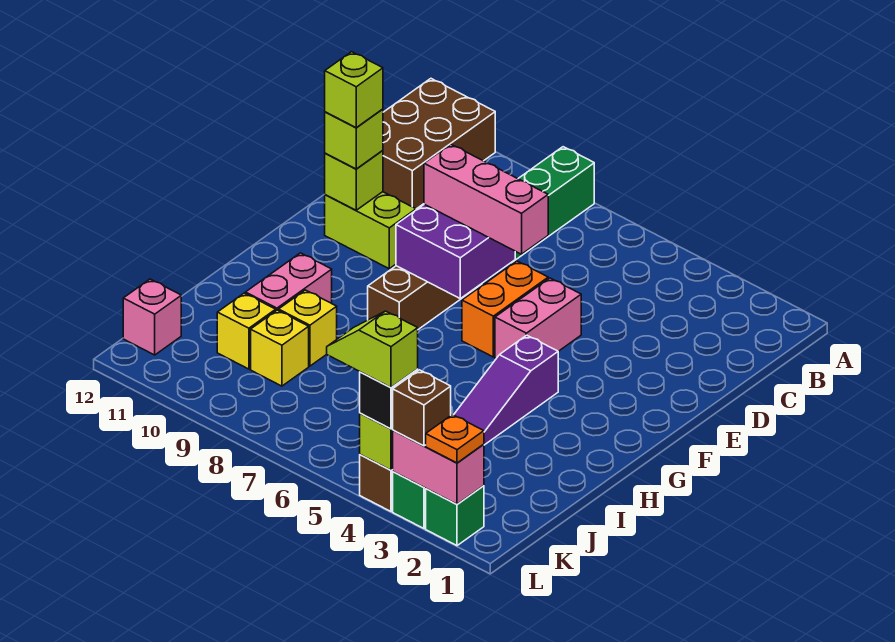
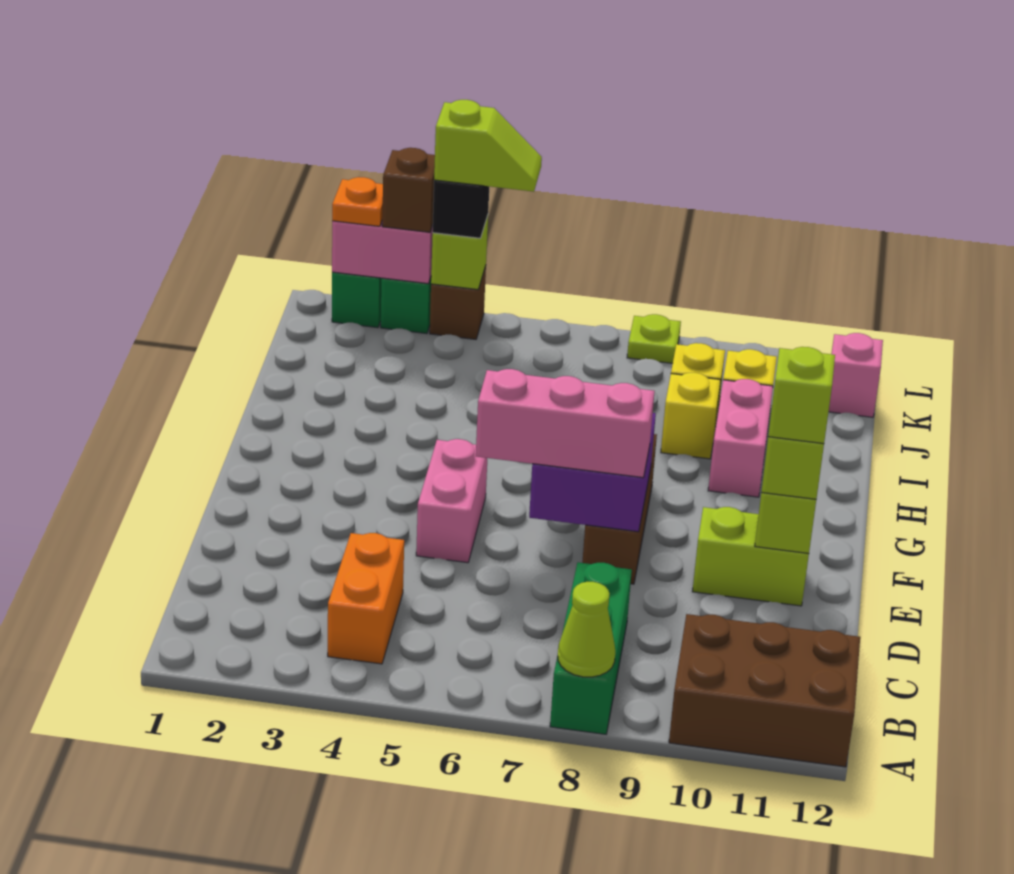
none -> lime cone A8 level 2
brown brick A11:C12 level 1 -> brown brick A10:B12 level 1
orange brick E6:F6 level 1 -> orange brick B4:C4 level 1
purple slope G4:I4 level 1 top G -> none
none -> lime plate L8 level 1

